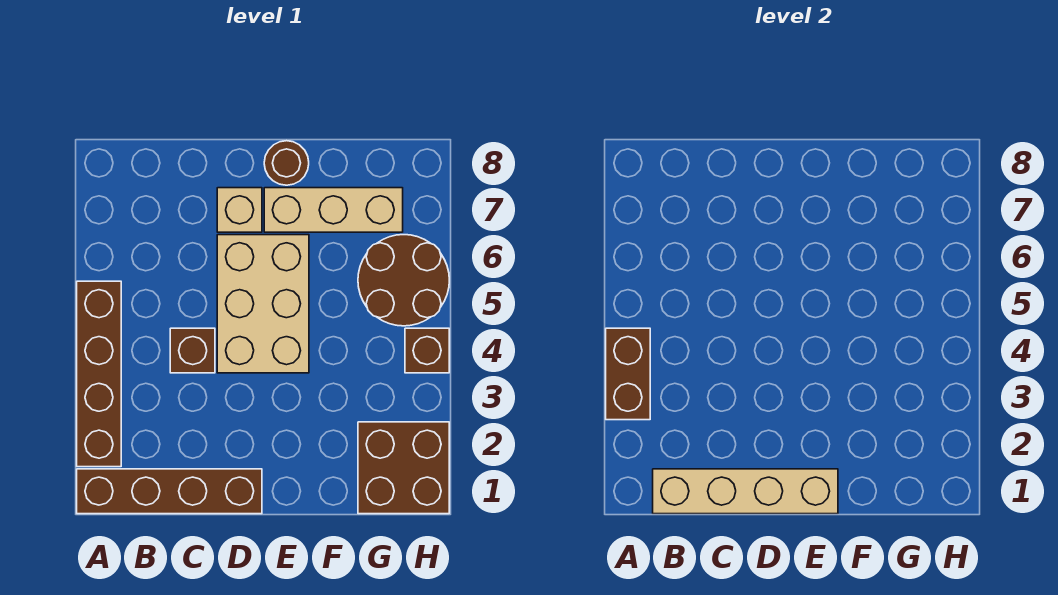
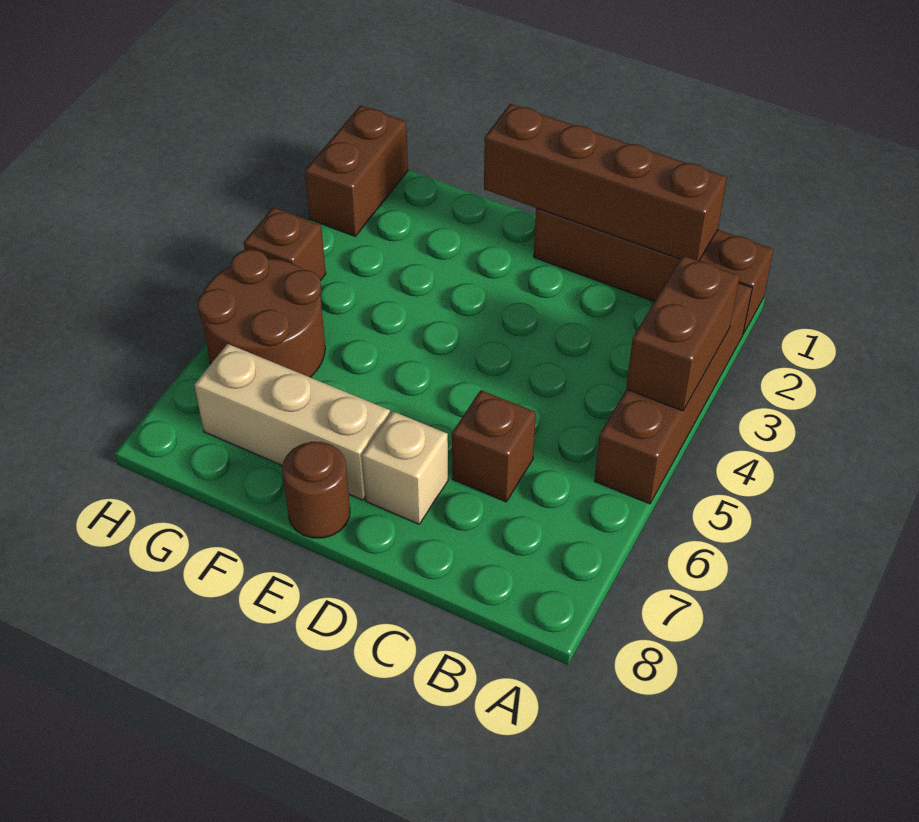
tan brick B1:E1 level 2 -> brown brick B1:E1 level 2
brown brick C4 level 1 -> brown brick C6 level 1
tan brick D4:E6 level 1 -> none
brown brick G1:H2 level 1 -> brown brick H1:H2 level 1

